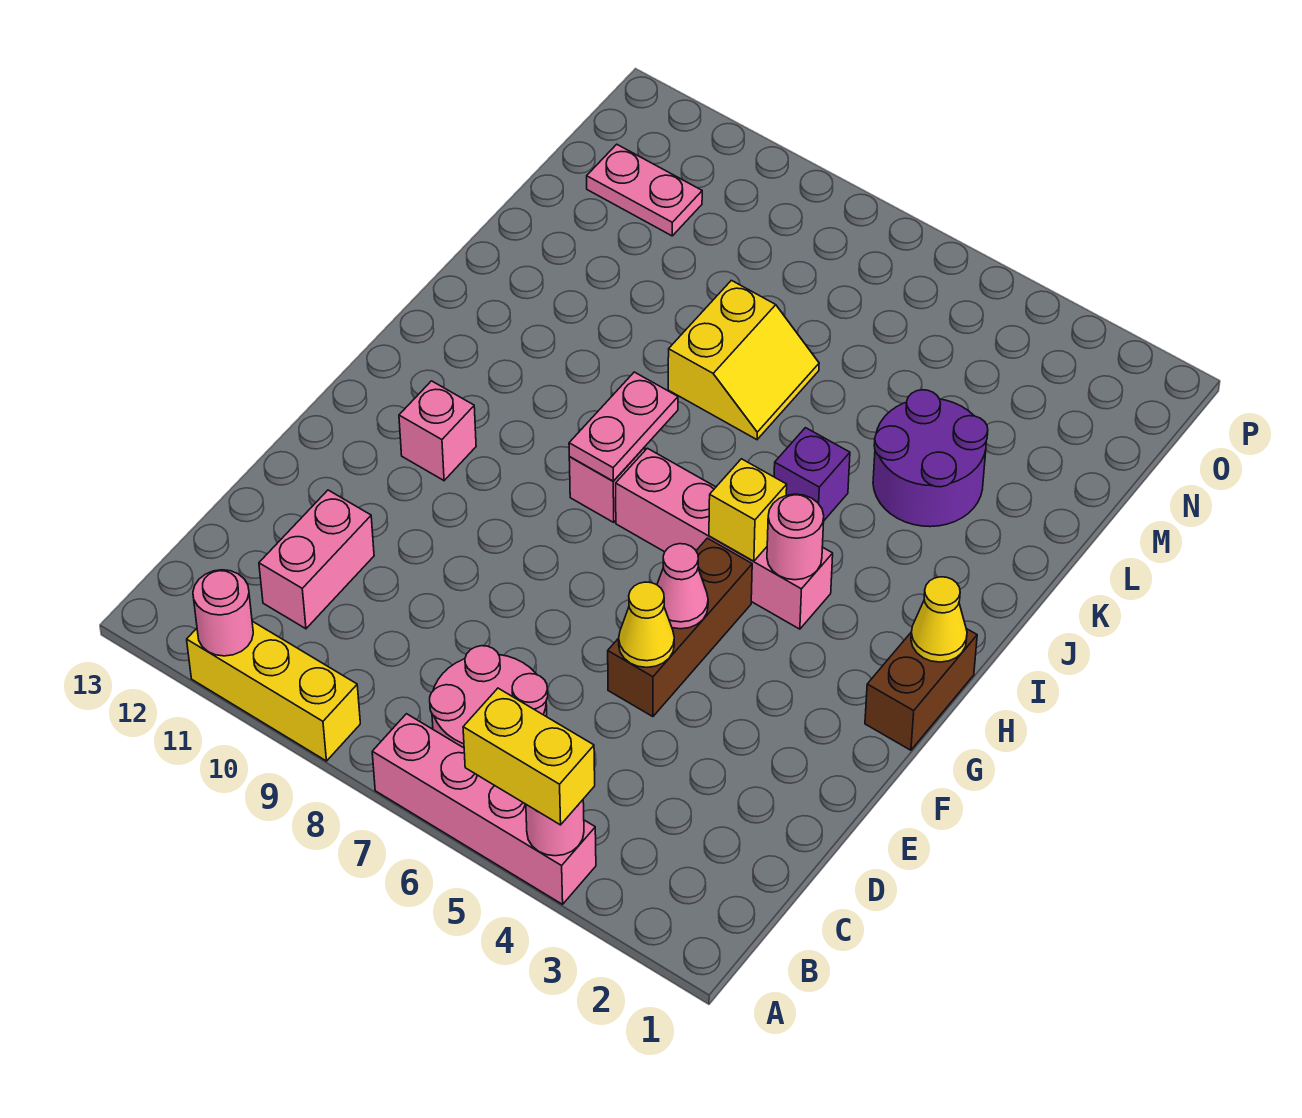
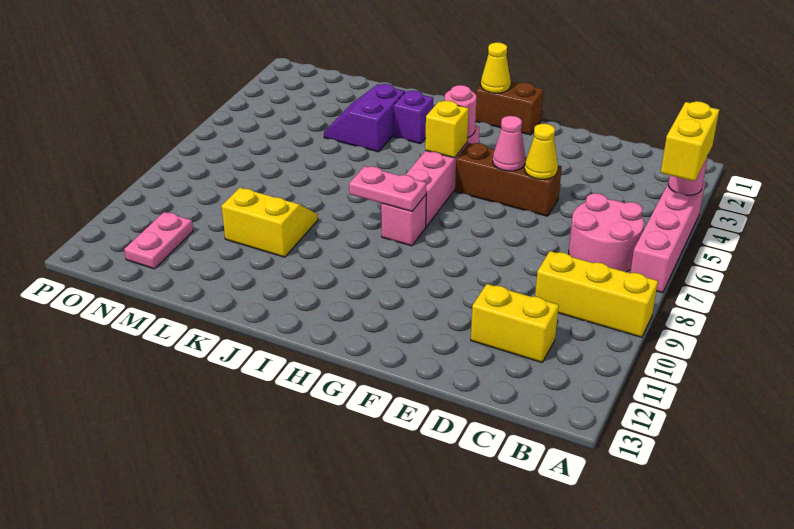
yellow brick A9:A11 level 1 -> yellow brick A9:C9 level 1
pink round brick A11 level 2 -> none
pink brick C11:D11 level 1 -> yellow brick C11:D11 level 1
pink brick G11 level 1 -> none
purple brick J5 level 1 -> purple brick J3 level 1
purple round brick K3:L4 level 1 -> purple slope K3:L4 level 1 top K
yellow slope K7:L8 level 1 top 8 -> yellow slope K9:L10 level 1 top 10

